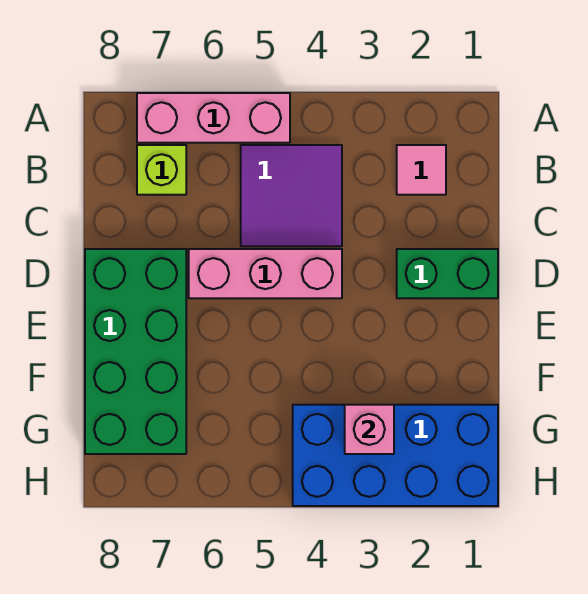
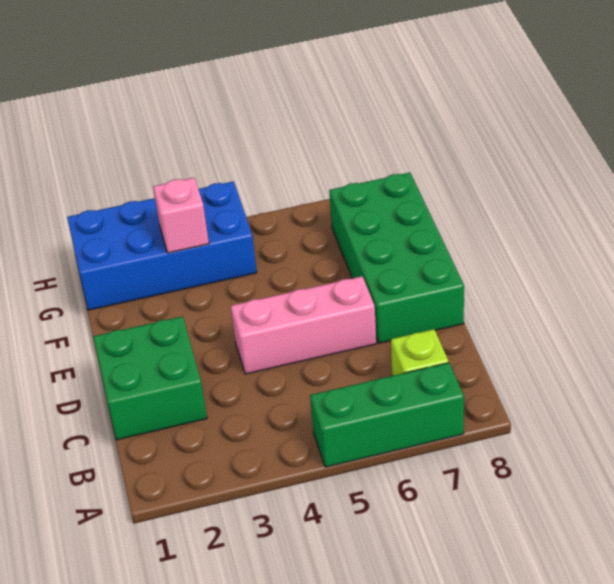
pink brick A5:A7 level 1 -> green brick A5:A7 level 1
pink tile B2 level 1 -> none
purple tile B4:C5 level 1 -> none
green brick D1:D2 level 1 -> green brick C1:D2 level 1

